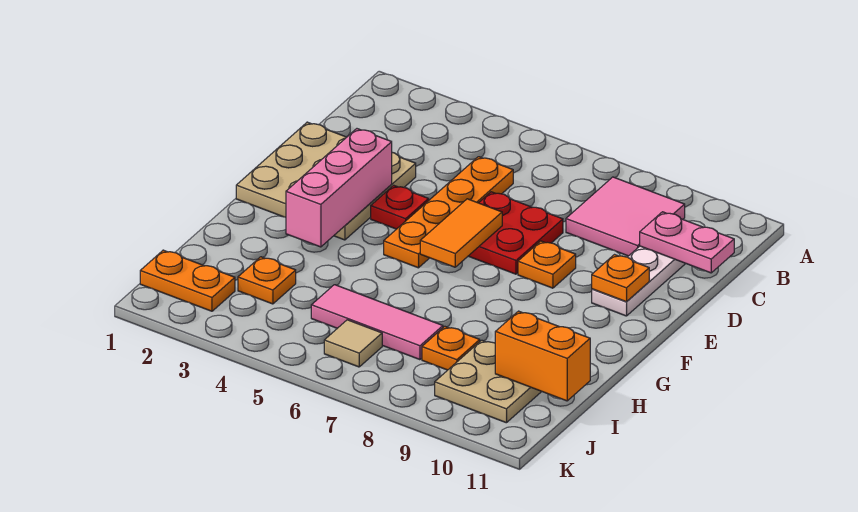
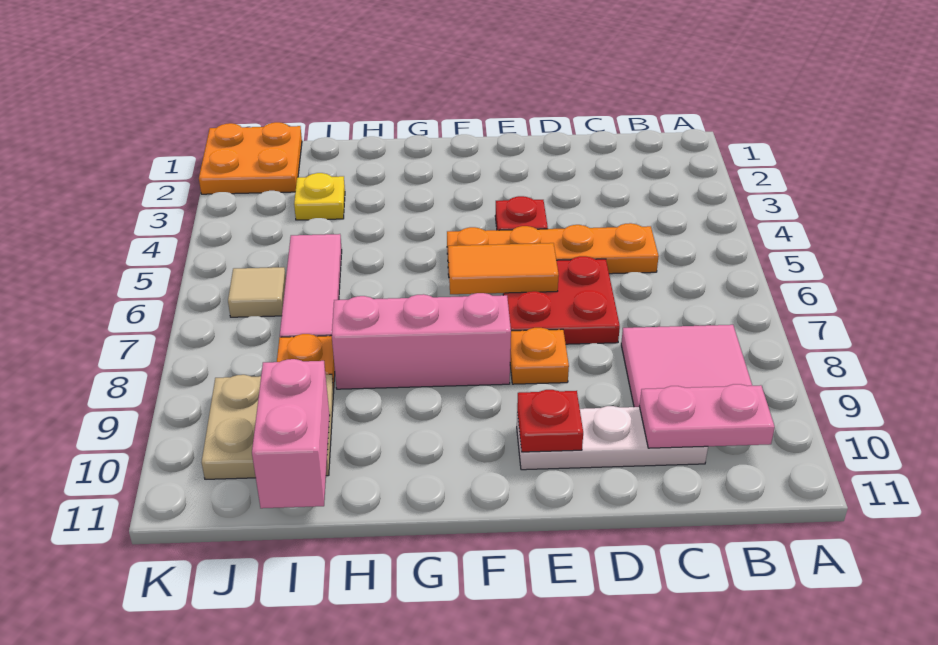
pink plate C10:C11 level 2 -> pink plate B10:C10 level 2
tan plate D1:F3 level 1 -> none
pink brick E3:G3 level 2 -> pink brick F8:H8 level 1
orange plate E10 level 2 -> red plate E10 level 2
orange plate I3 level 1 -> yellow plate I3 level 1
orange brick I10:I11 level 2 -> pink brick I10:I11 level 2
orange plate J1:J2 level 1 -> orange plate J1:K2 level 1

